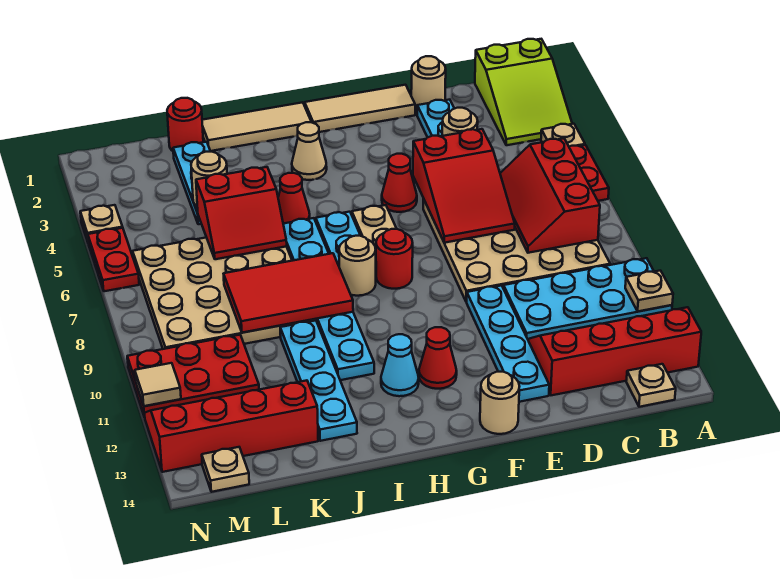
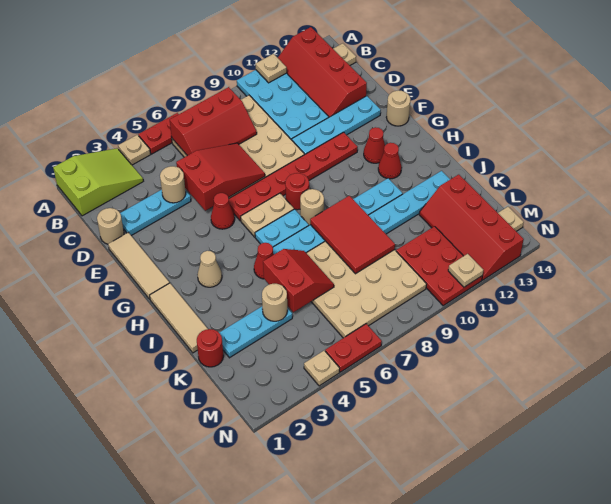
none -> red plate F6:F11 level 1
cyan cone H12 level 1 -> red cone H12 level 1
tan tile N11 level 2 -> tan plate N11 level 2

